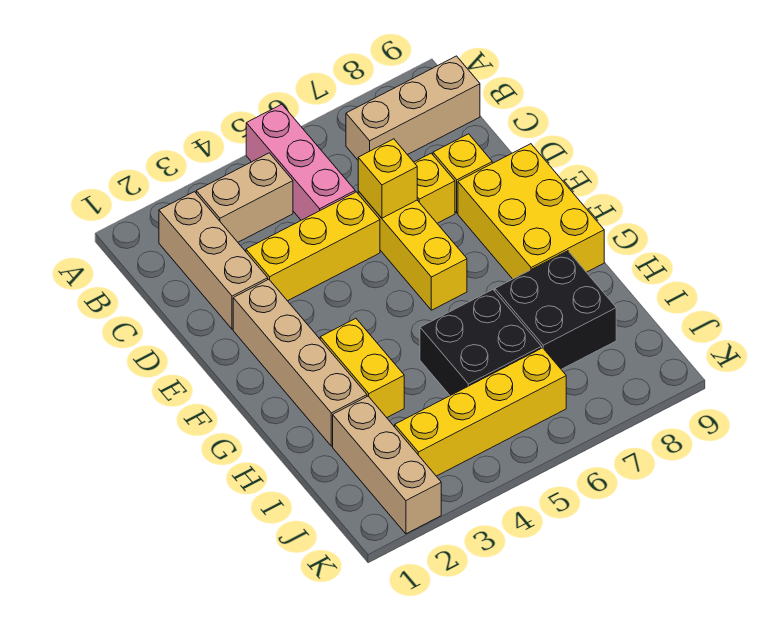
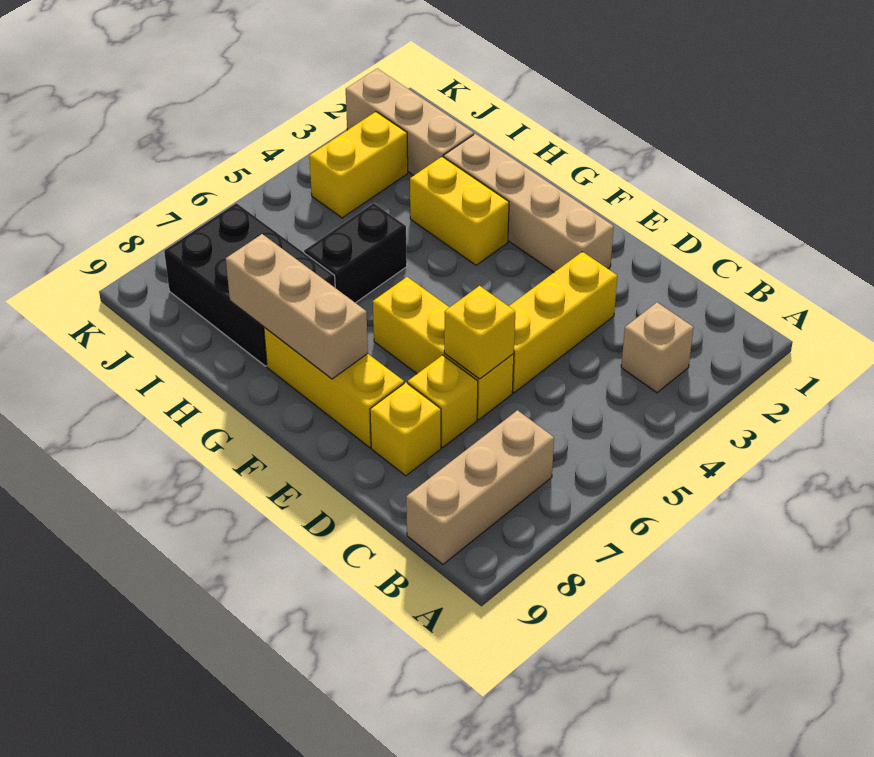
pink brick A5:C5 level 1 -> none
tan brick B2:D2 level 1 -> tan brick F8:H8 level 2
tan brick B3:B4 level 1 -> tan brick B3 level 1
yellow brick E8:G9 level 1 -> yellow brick E8:G8 level 1
black brick H5:I6 level 1 -> black brick H5:H6 level 1
black brick H7:I8 level 1 -> black brick H7:J8 level 1
yellow brick J3:J6 level 1 -> yellow brick J3:J4 level 1

